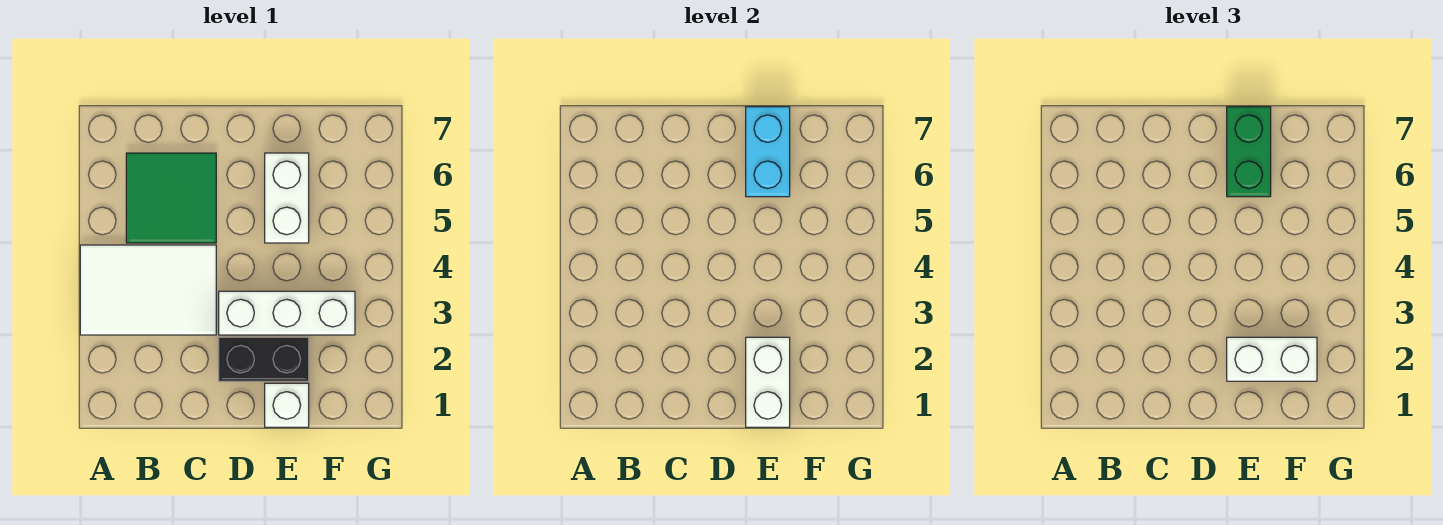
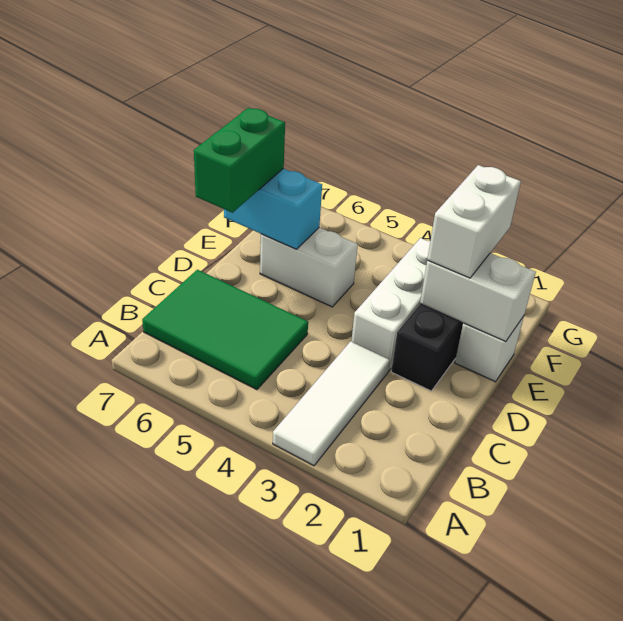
white tile A3:C4 level 1 -> white tile A3:C3 level 1
green tile B5:C6 level 1 -> green tile B5:C7 level 1
green brick E6:E7 level 3 -> green brick D7:E7 level 3

